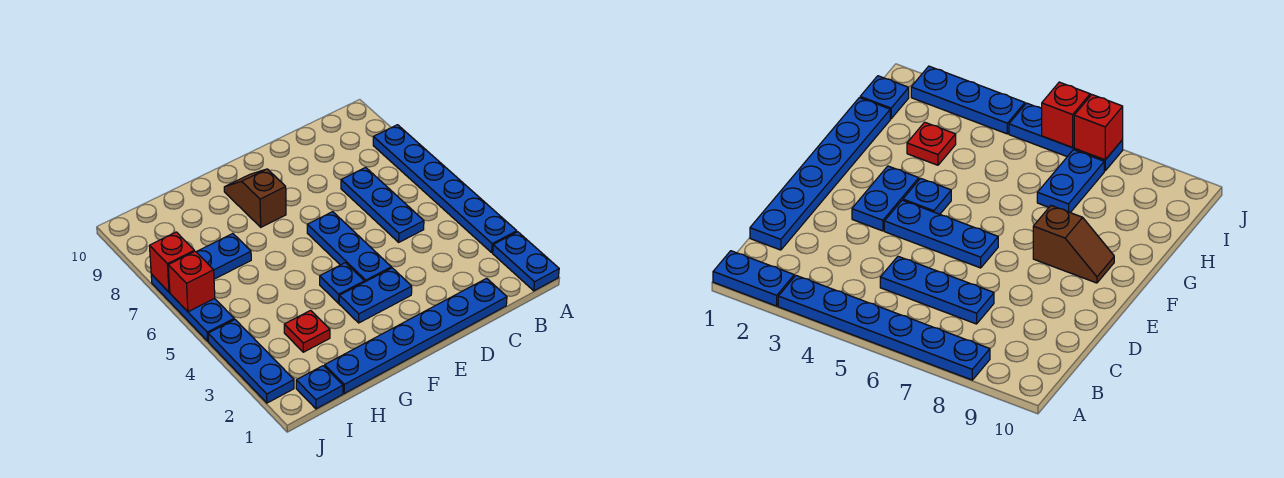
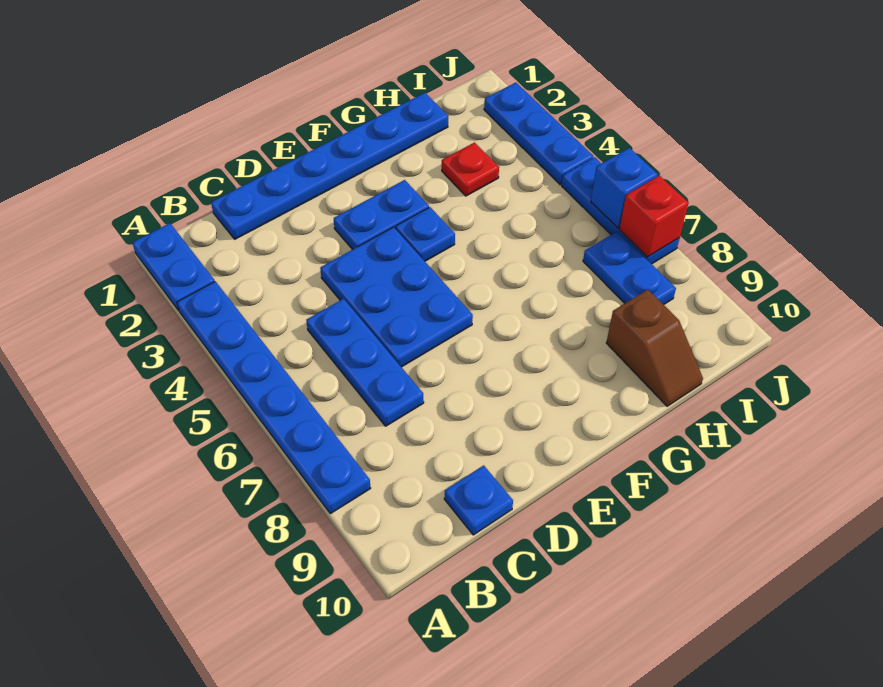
blue plate E4:E6 level 1 -> blue plate D4:E6 level 1
brown slope F8:F9 level 1 top 8 -> brown slope H9:H10 level 1 top 9
blue plate H7:I7 level 1 -> blue plate I7:I8 level 1
blue plate I1 level 1 -> blue plate C10 level 1
red brick J6 level 2 -> blue brick J6 level 2

